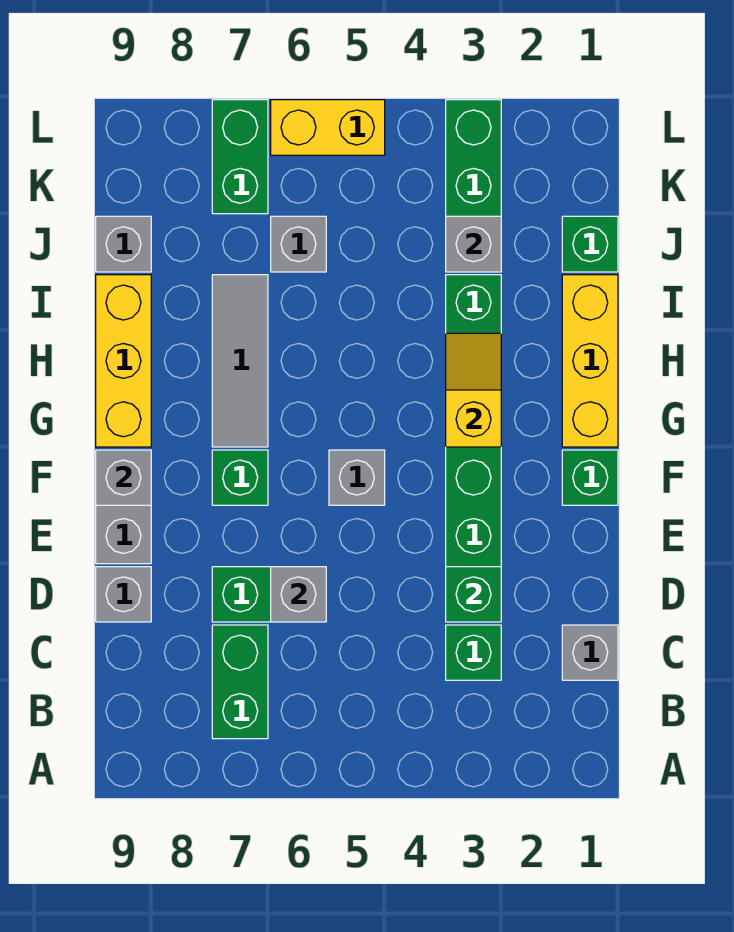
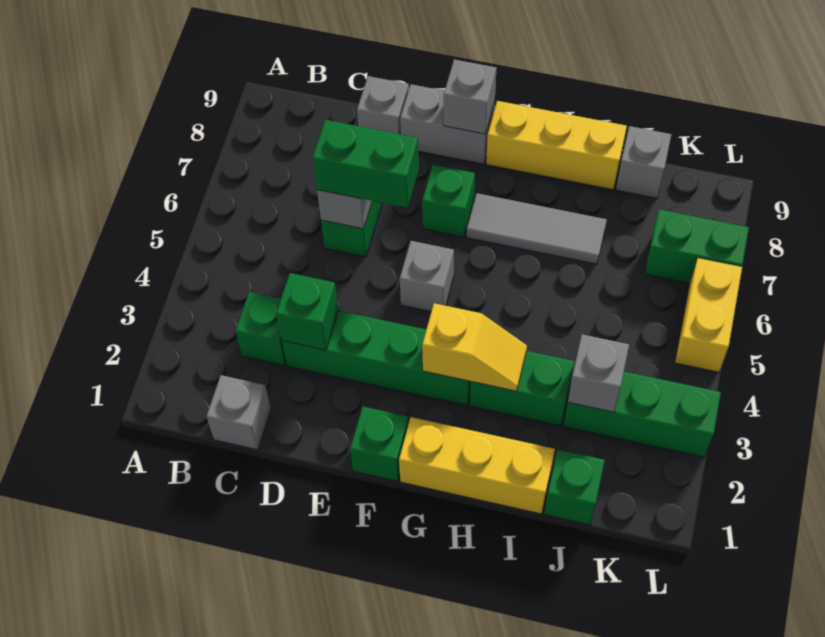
green brick B7:C7 level 1 -> green brick D6:E6 level 3
grey brick J6 level 1 -> none

